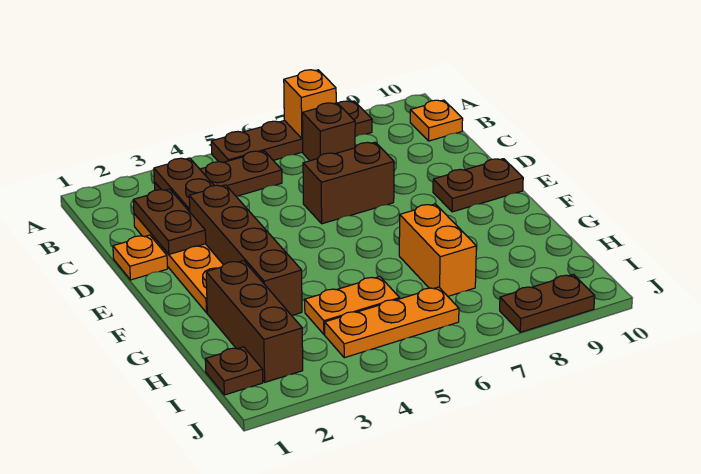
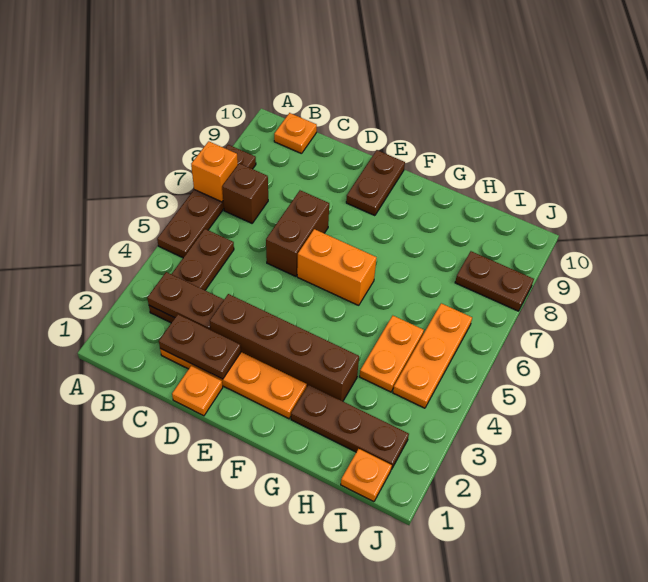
brown brick G2:I2 level 1 -> brown plate G2:I2 level 1
orange brick G7:H7 level 1 -> orange brick E6:F6 level 1
brown plate I1 level 1 -> orange plate I1 level 1
brown plate J8:J9 level 1 -> brown plate I8:J8 level 1

